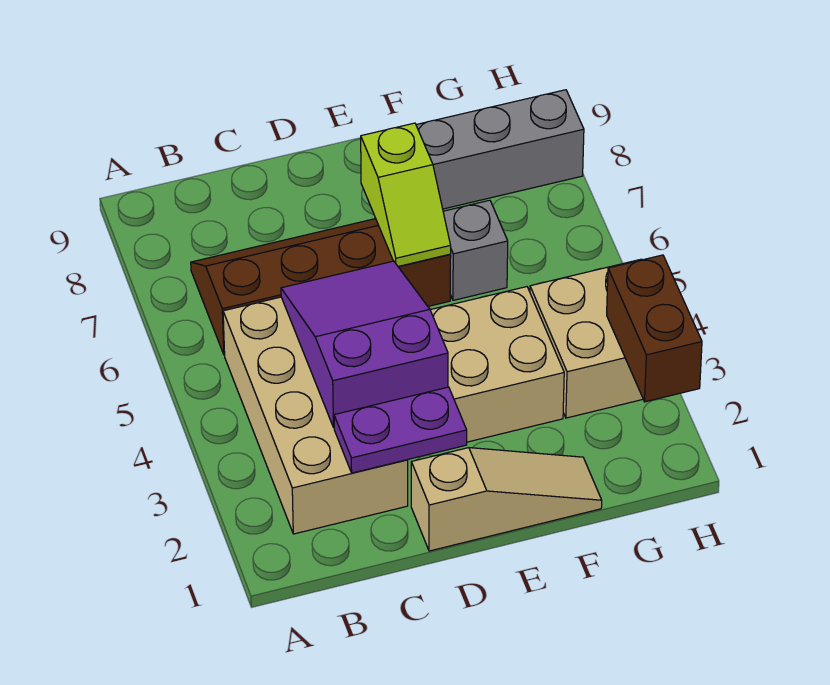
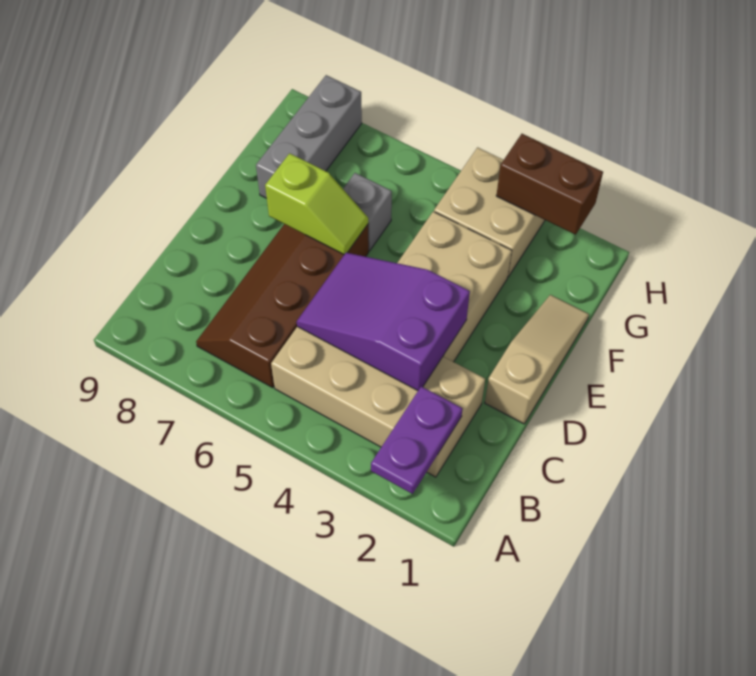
purple plate C2:D2 level 2 -> purple plate A2:B2 level 2

